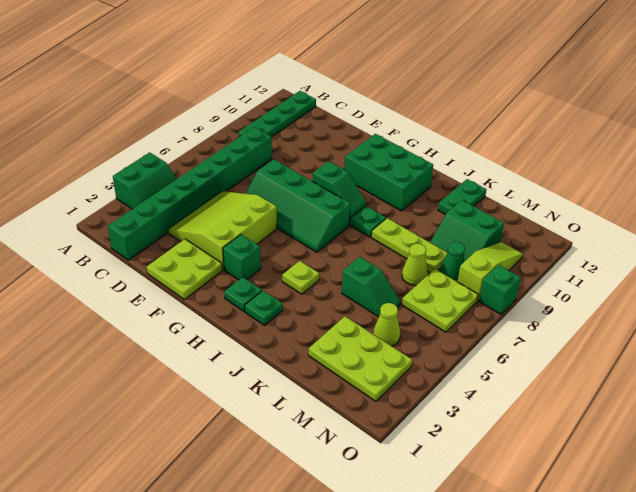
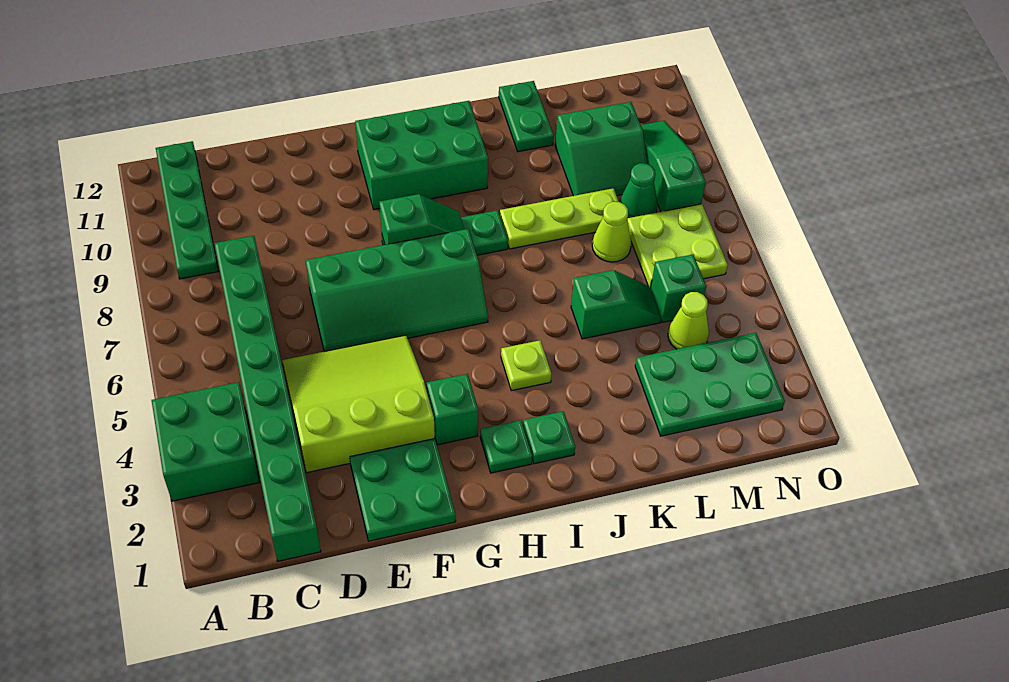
green slope A3:B4 level 1 top A -> green brick A3:B4 level 1
lime slope D3:F5 level 1 top F -> lime slope D3:F5 level 1 top 3
lime plate E1:F2 level 1 -> green plate E1:F2 level 1
lime plate L2:N3 level 1 -> green plate L2:N3 level 1
lime slope N8:N10 level 1 top 8 -> green slope N8:N10 level 1 top 8
green brick O8 level 1 -> green brick M5 level 1

